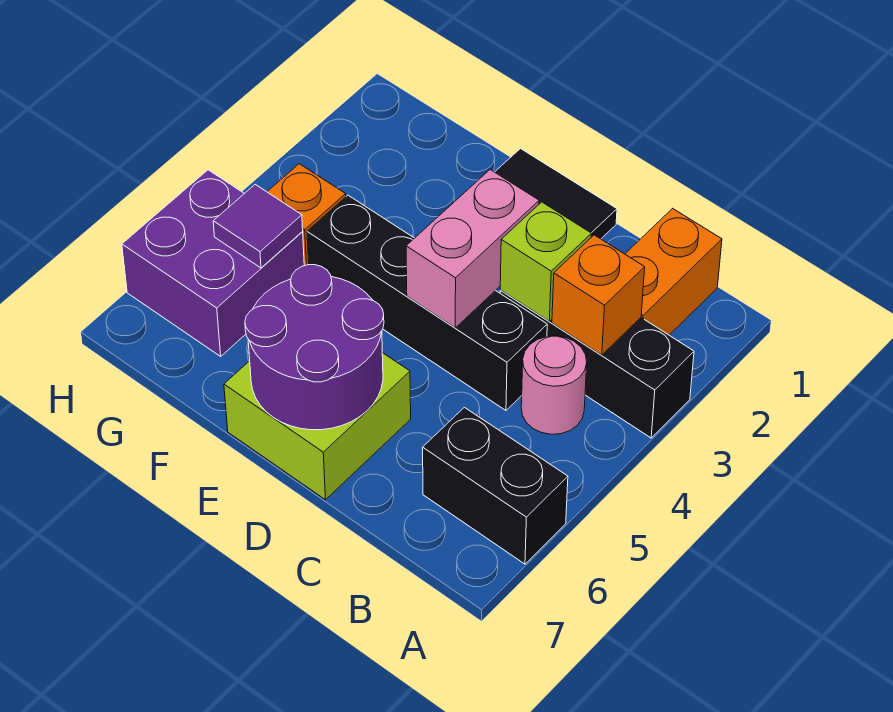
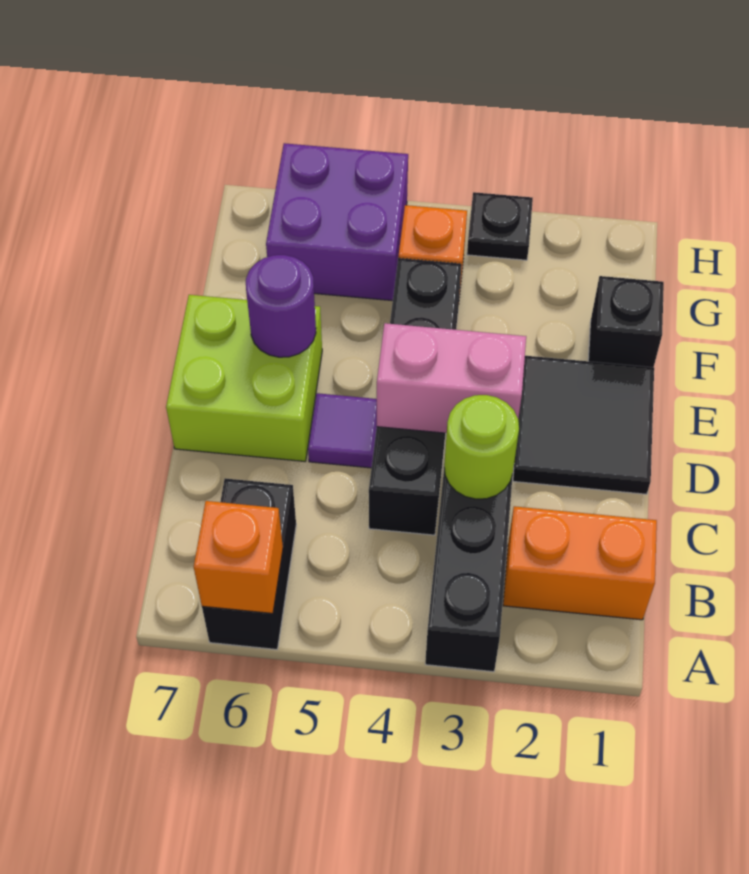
orange brick B3 level 2 -> orange brick A6 level 2
pink round brick B4 level 1 -> none
lime brick C3 level 2 -> lime round brick C3 level 2
purple round brick D6:E7 level 2 -> purple round brick E6 level 2
none -> black brick F1 level 1
purple tile G5 level 2 -> purple tile D5 level 1
none -> black plate H3 level 1

